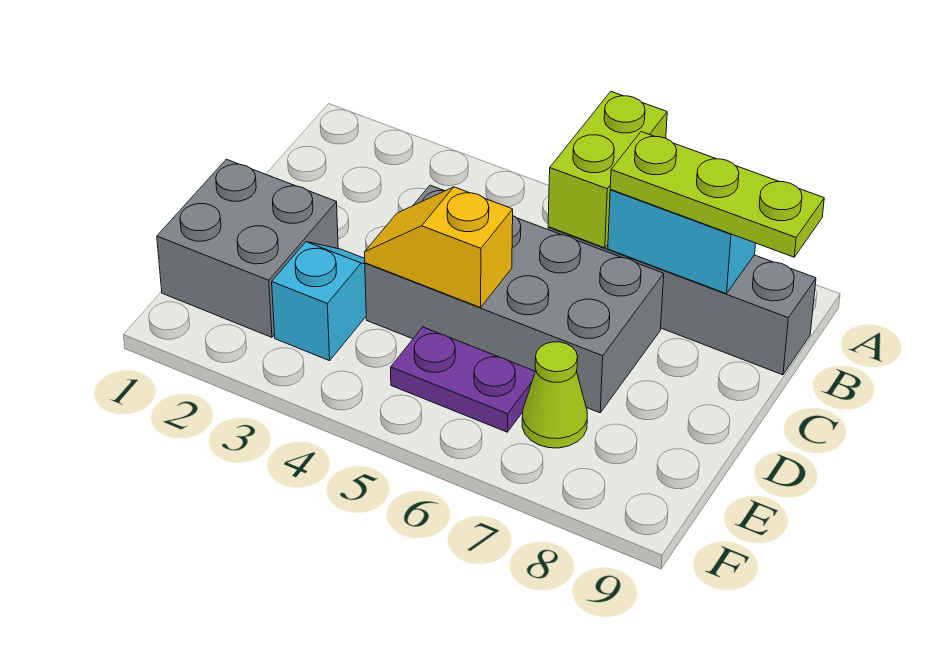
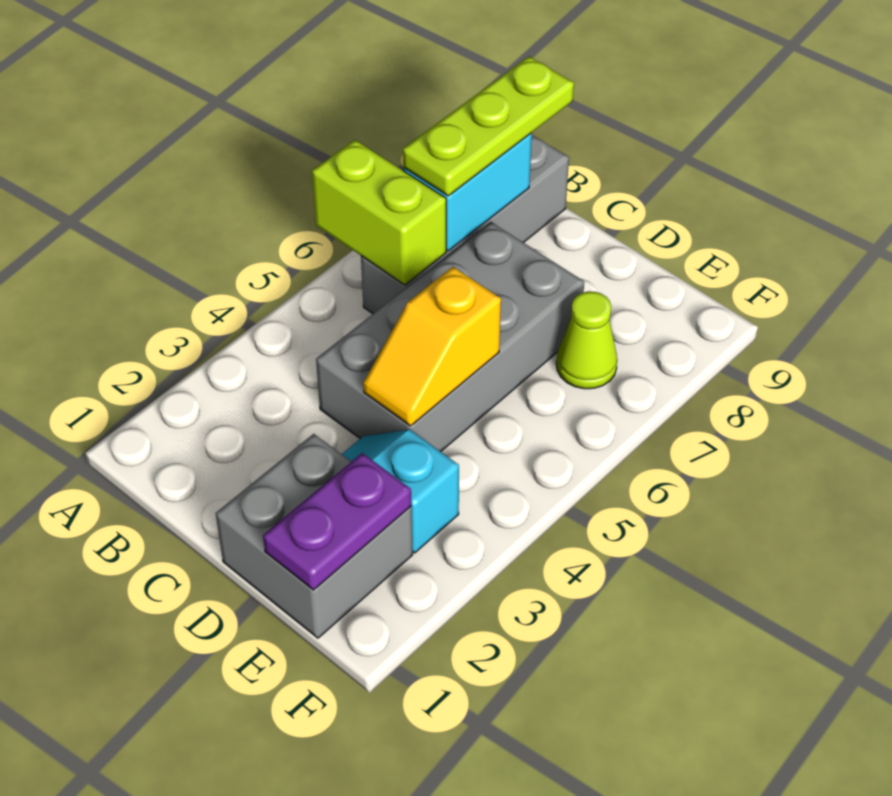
purple plate E5:E6 level 1 -> purple plate E1:E2 level 2

